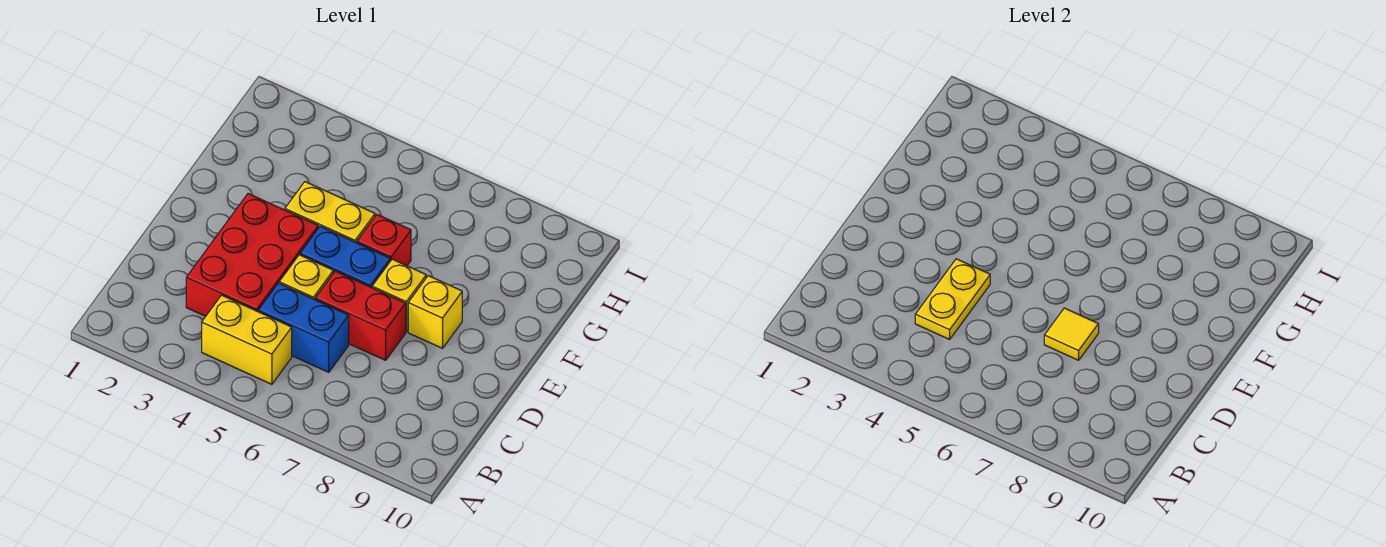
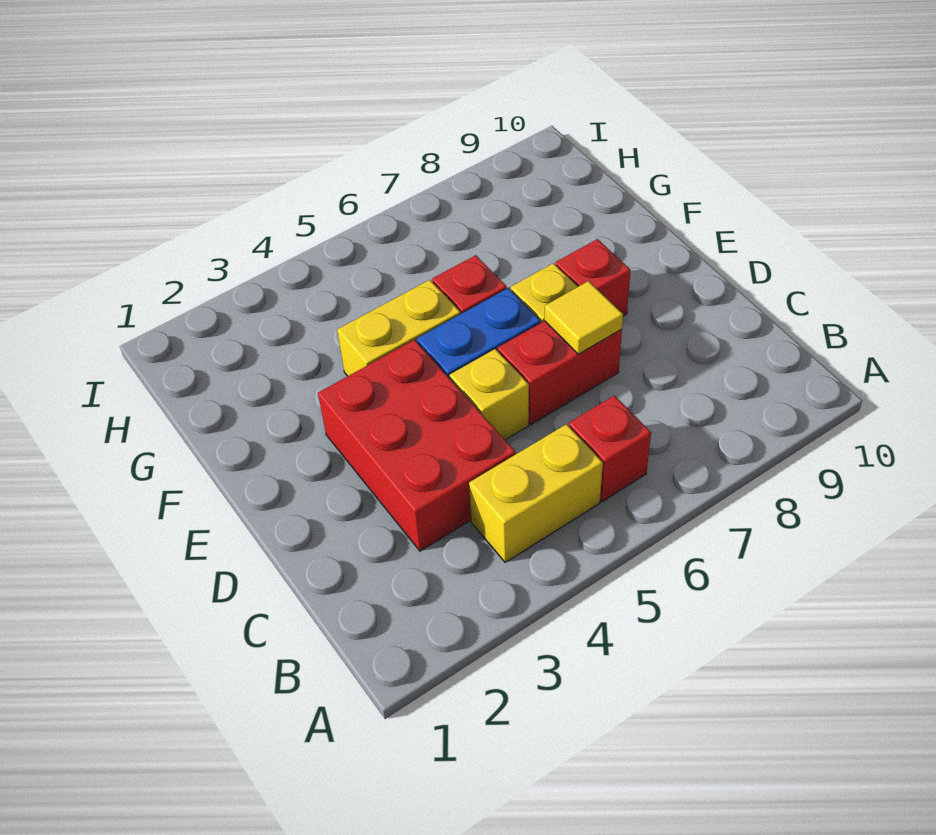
none -> red brick B6 level 1
yellow plate C4:D4 level 2 -> none
blue brick C5:C6 level 1 -> none
yellow brick E8 level 1 -> red brick E8 level 1

